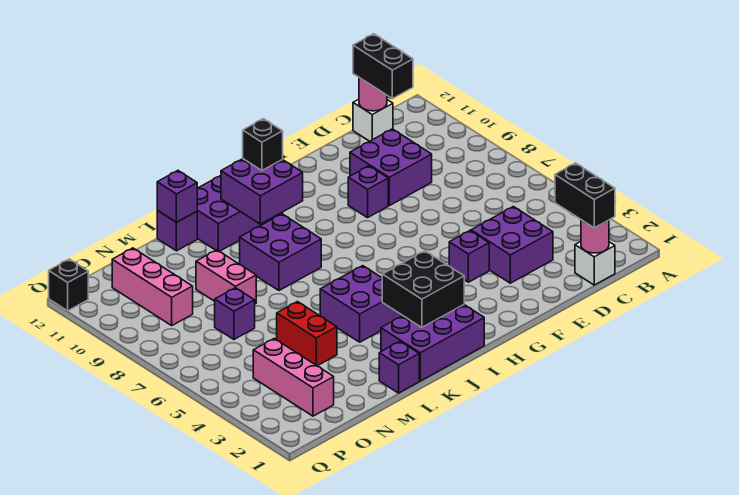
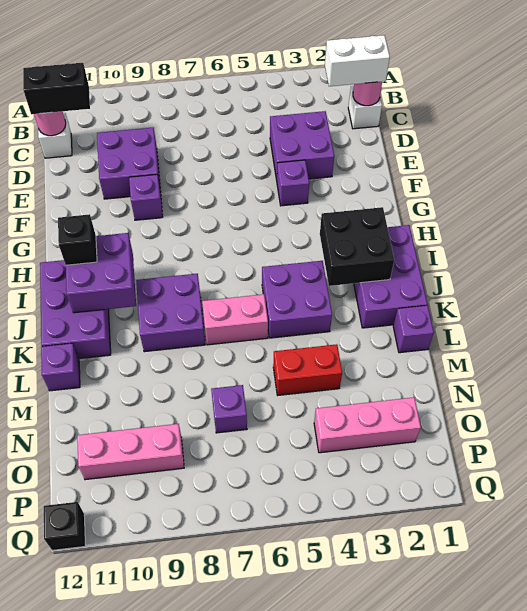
black brick C1:C2 level 3 -> white brick C1:C2 level 3
purple brick L12 level 2 -> none
pink brick M8:M9 level 1 -> pink brick K6:K7 level 1

